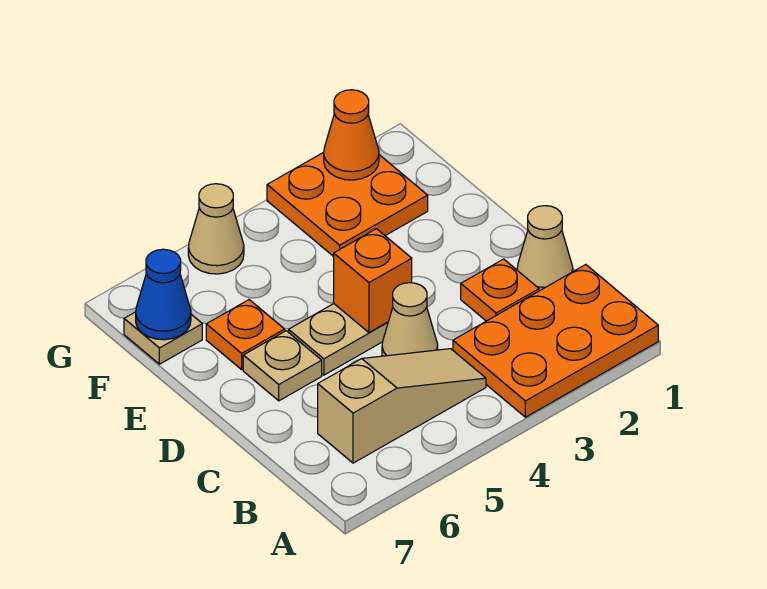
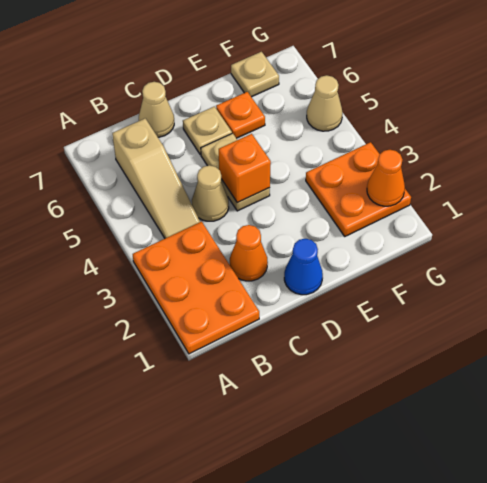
tan cone C1 level 1 -> tan cone C7 level 1
orange plate C2 level 1 -> orange cone C2 level 1
blue cone F7 level 2 -> blue cone D1 level 1

